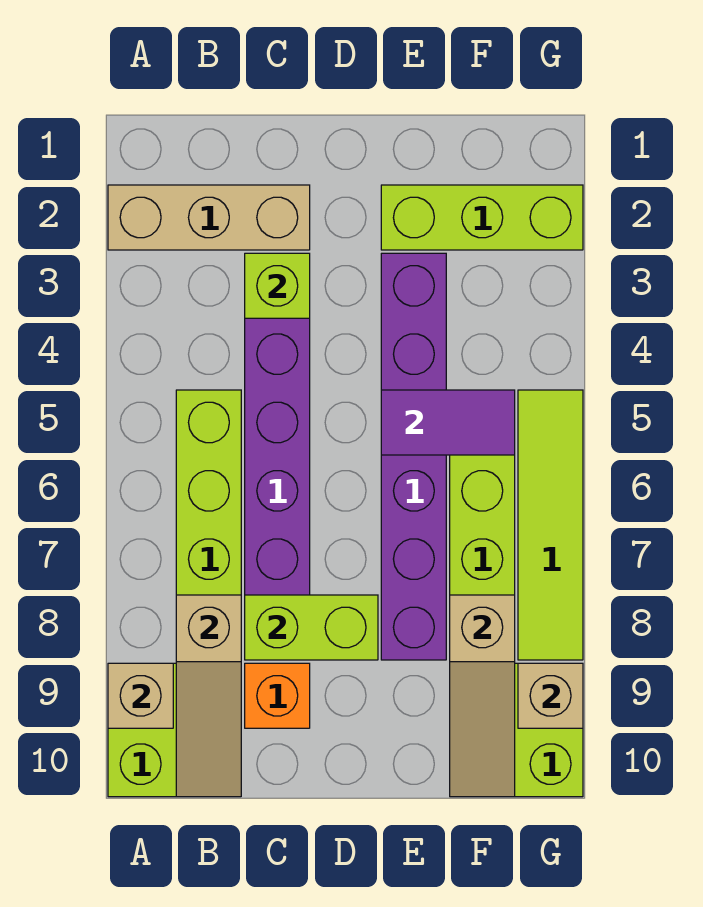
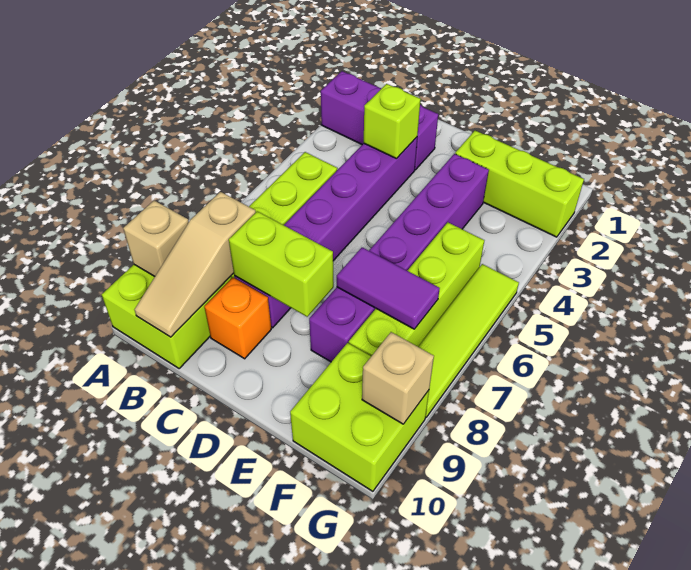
tan brick A2:C2 level 1 -> purple brick A2:C2 level 1
purple tile E5:F5 level 2 -> purple tile E7:F7 level 2
tan slope F8:F10 level 2 top 8 -> none

